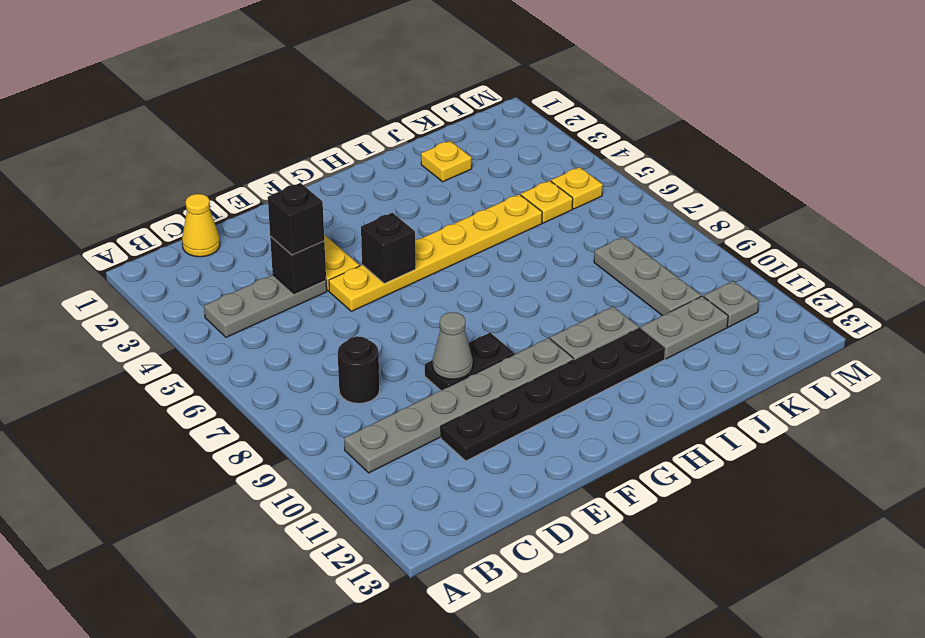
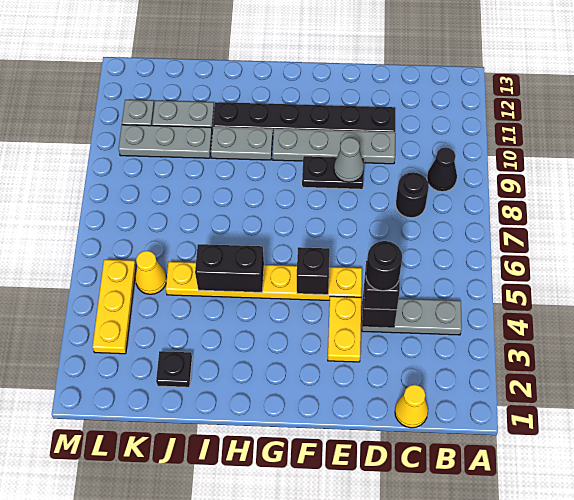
none -> black cone B9 level 1
grey plate B10:G10 level 1 -> grey plate D10:G10 level 1
none -> black round brick D4 level 4
none -> black brick H5:I5 level 2
yellow plate J2 level 1 -> black plate J2 level 1
yellow plate K5 level 1 -> yellow cone K5 level 1
grey plate K8:K10 level 1 -> grey plate J10:L10 level 1
yellow plate L5 level 1 -> yellow plate L3:L5 level 1

